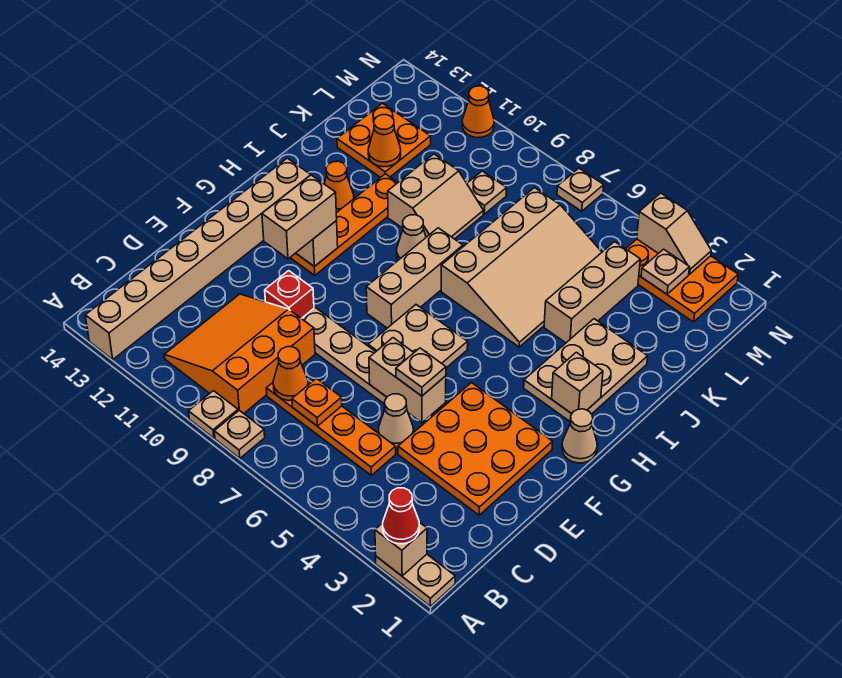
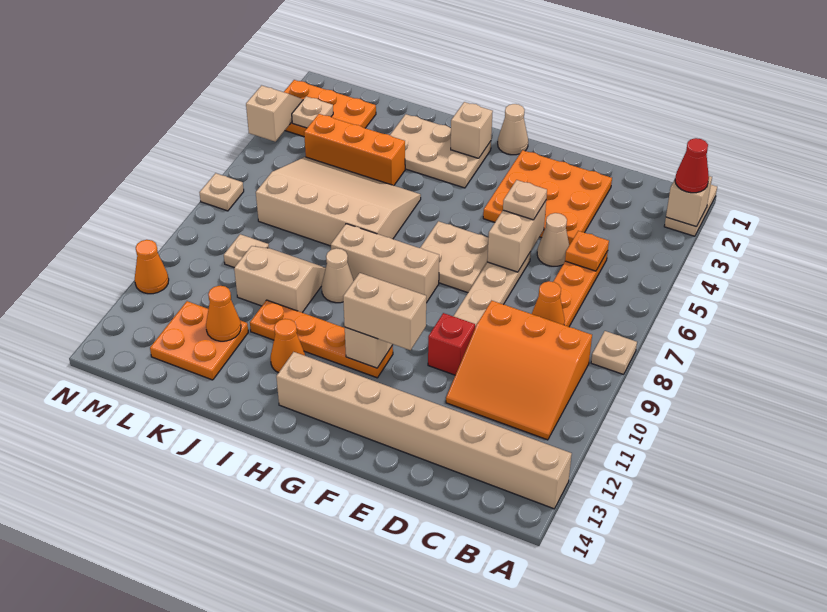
tan plate A9 level 1 -> none
orange plate C7 level 2 -> orange plate C5 level 2
tan brick J4:L4 level 1 -> orange brick J4:L4 level 1
orange plate M2:N4 level 1 -> orange plate L2:N3 level 1

